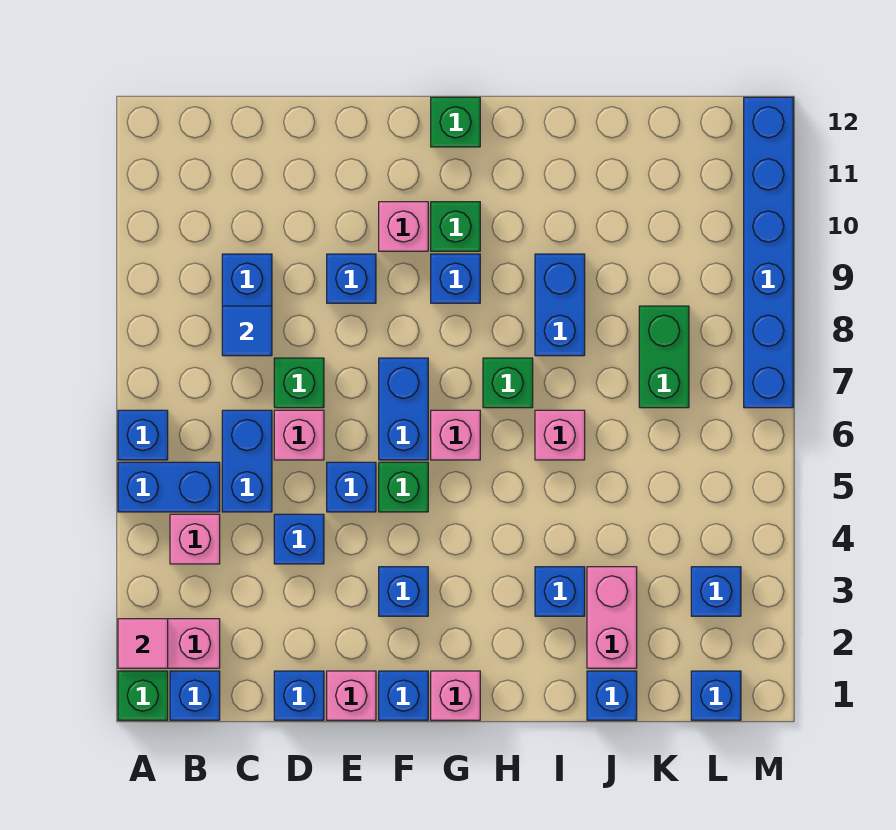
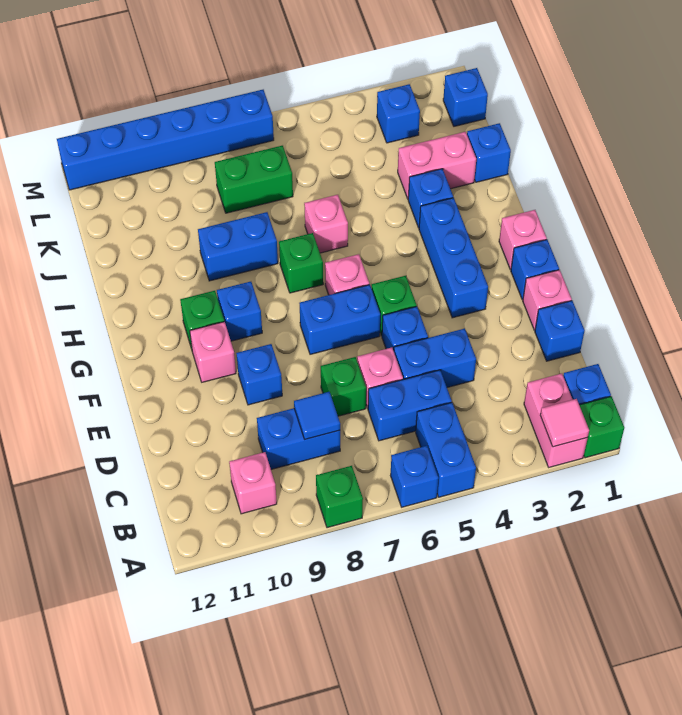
pink brick B4 level 1 -> pink brick B10 level 1
blue brick D4 level 1 -> blue brick D4:D5 level 1
blue brick F3 level 1 -> blue brick F3:H3 level 1
green brick G12 level 1 -> green brick A8 level 1

